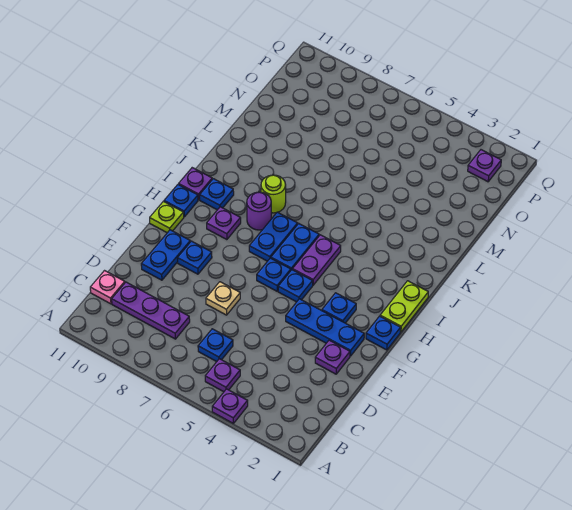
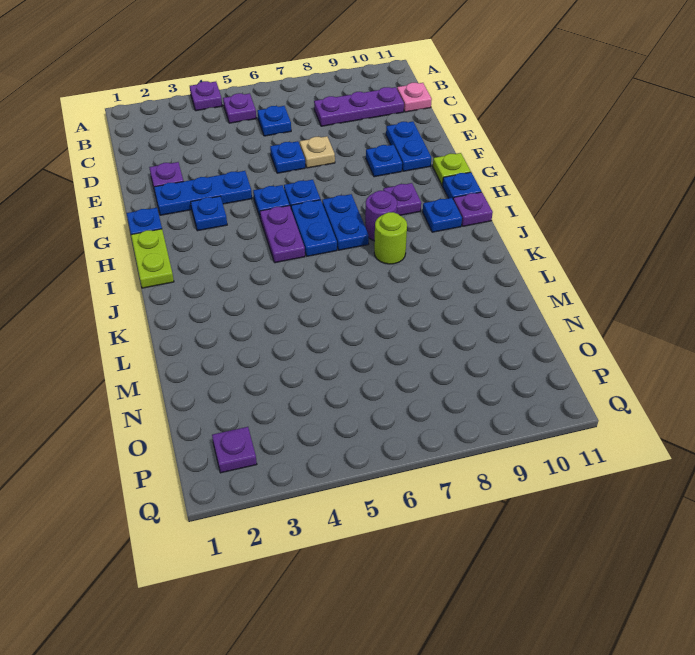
none -> blue plate E6 level 1

